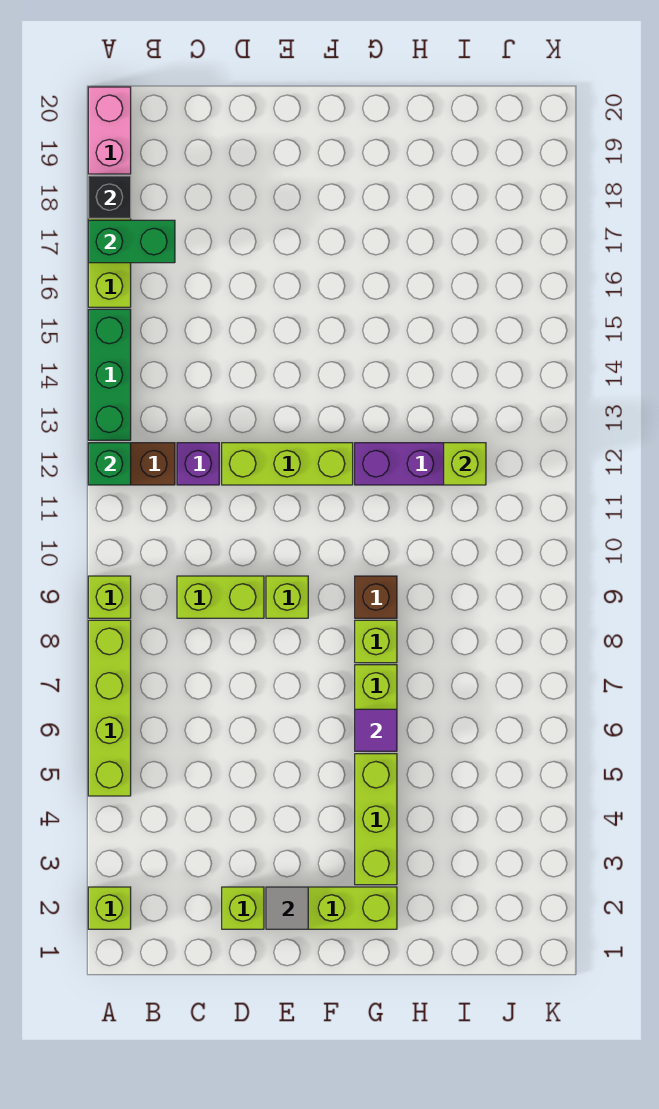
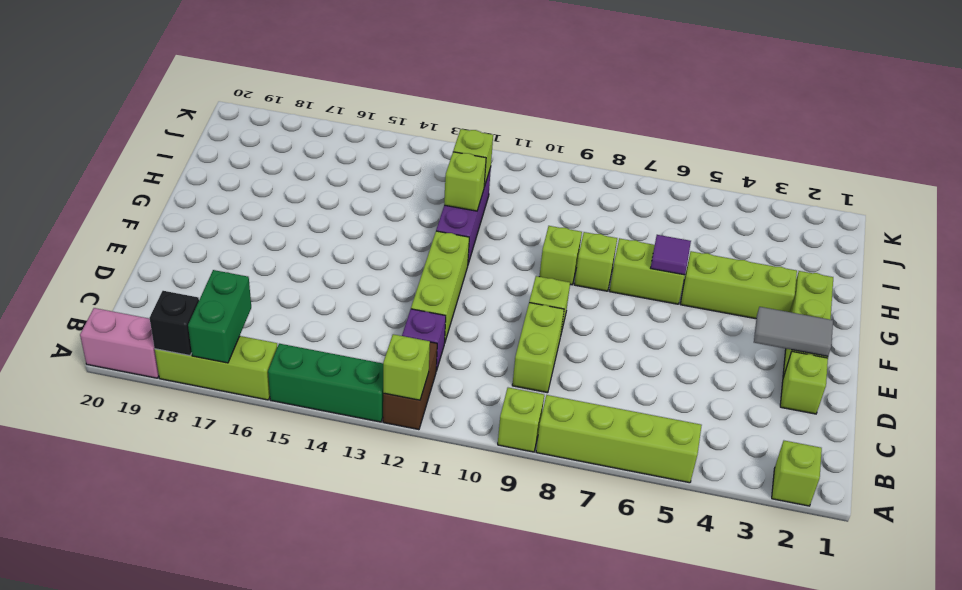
green brick A12 level 2 -> lime brick A12 level 2
grey tile E2 level 2 -> grey tile E2:E3 level 2
brown brick G9 level 1 -> lime brick G9 level 1
none -> lime brick H12 level 2

